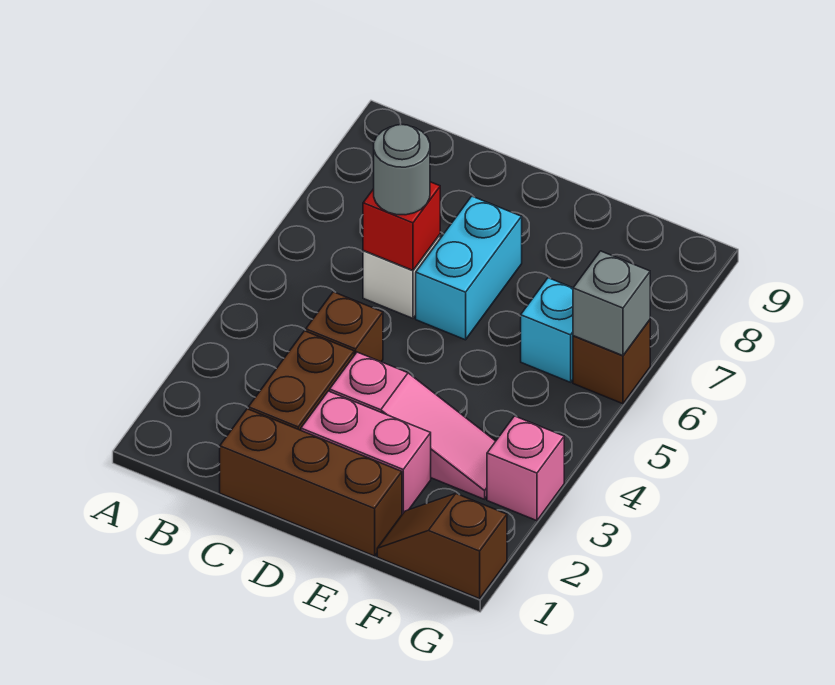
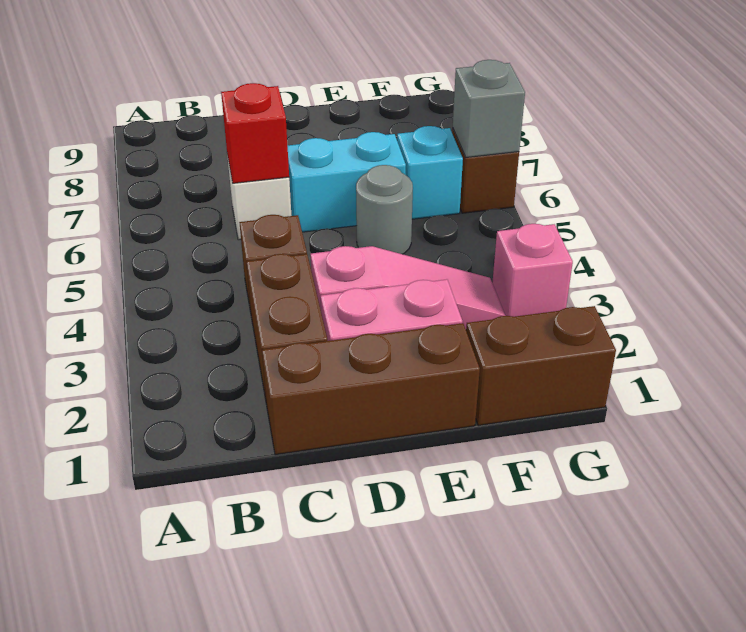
grey round brick C6 level 3 -> grey round brick E5 level 1
cyan brick D6:D7 level 1 -> cyan brick D6:E6 level 1
brown slope F1:G1 level 1 top G -> brown brick F1:G1 level 1

